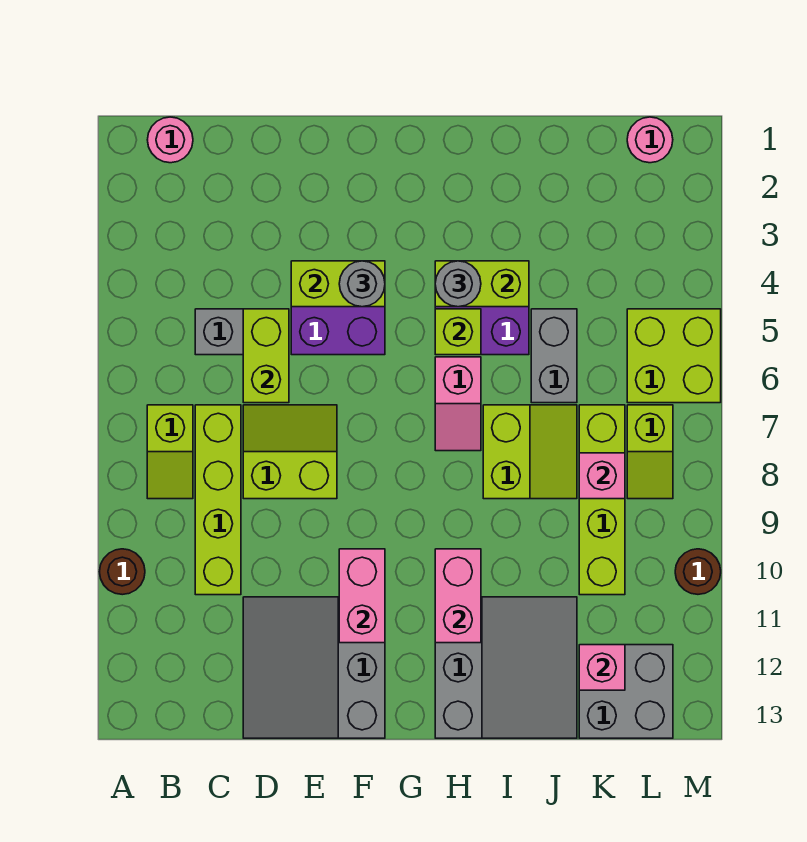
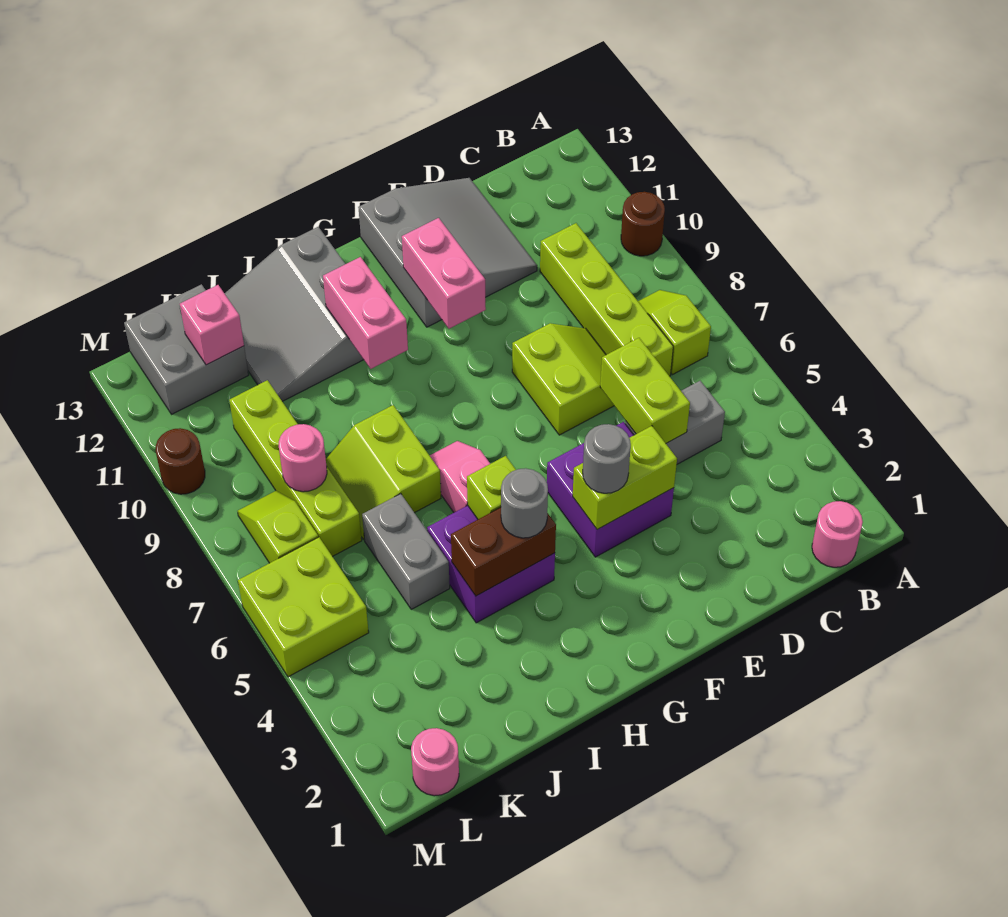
lime slope D7:E8 level 1 top 8 -> lime slope D7:E8 level 1 top E
lime brick H4:I4 level 2 -> brown brick H4:I4 level 2
pink brick K8 level 2 -> pink round brick K8 level 2

